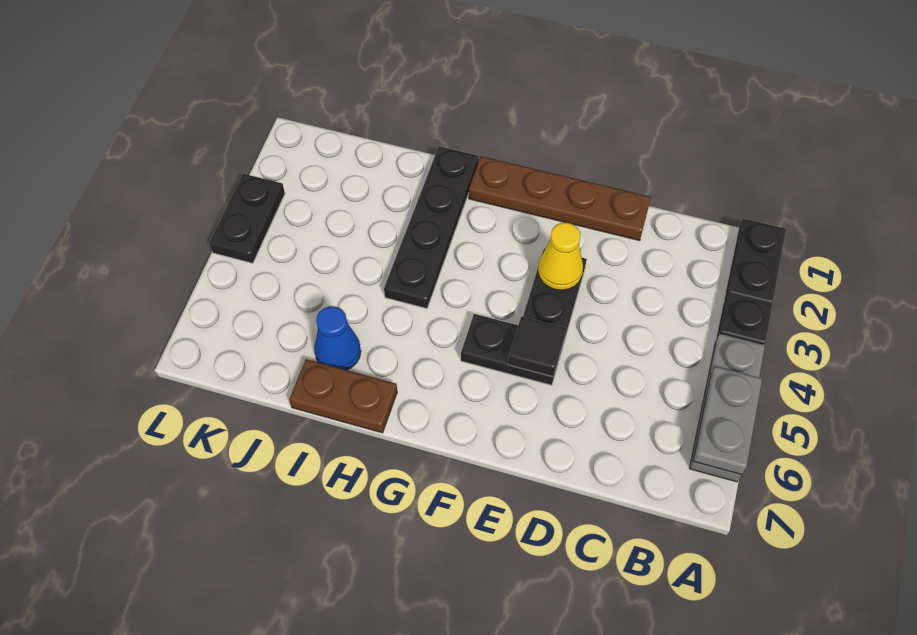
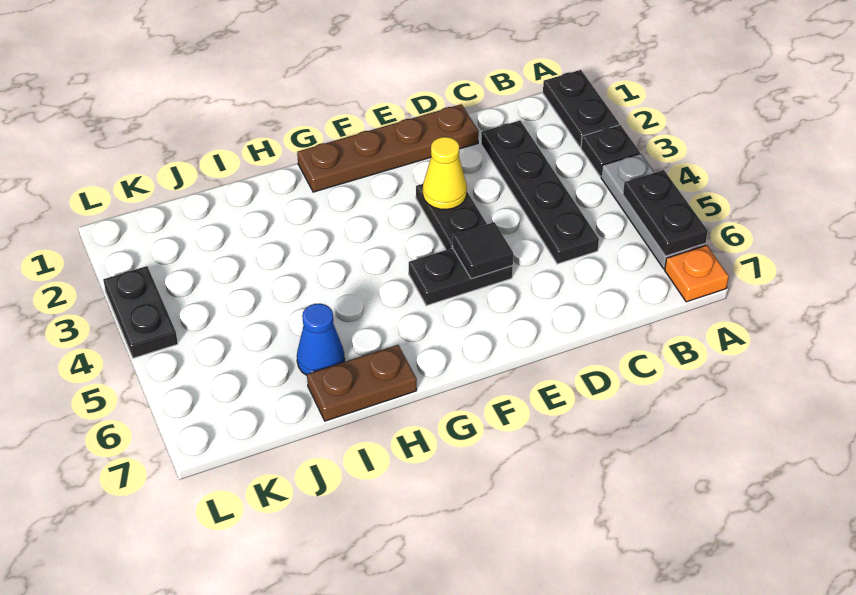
grey plate A5:A6 level 2 -> black plate A5:A6 level 2
none -> orange plate A7 level 1
black plate H1:H4 level 1 -> black plate C2:C5 level 1

